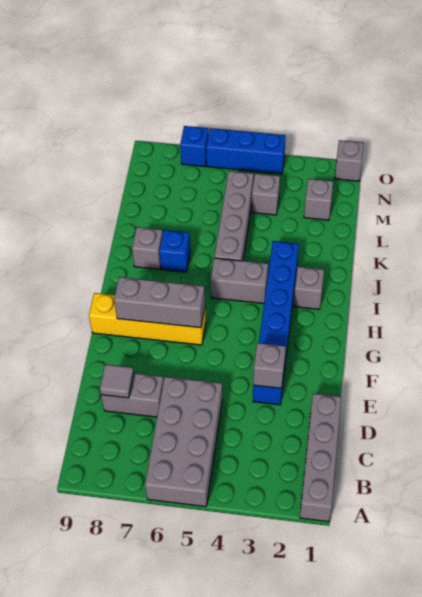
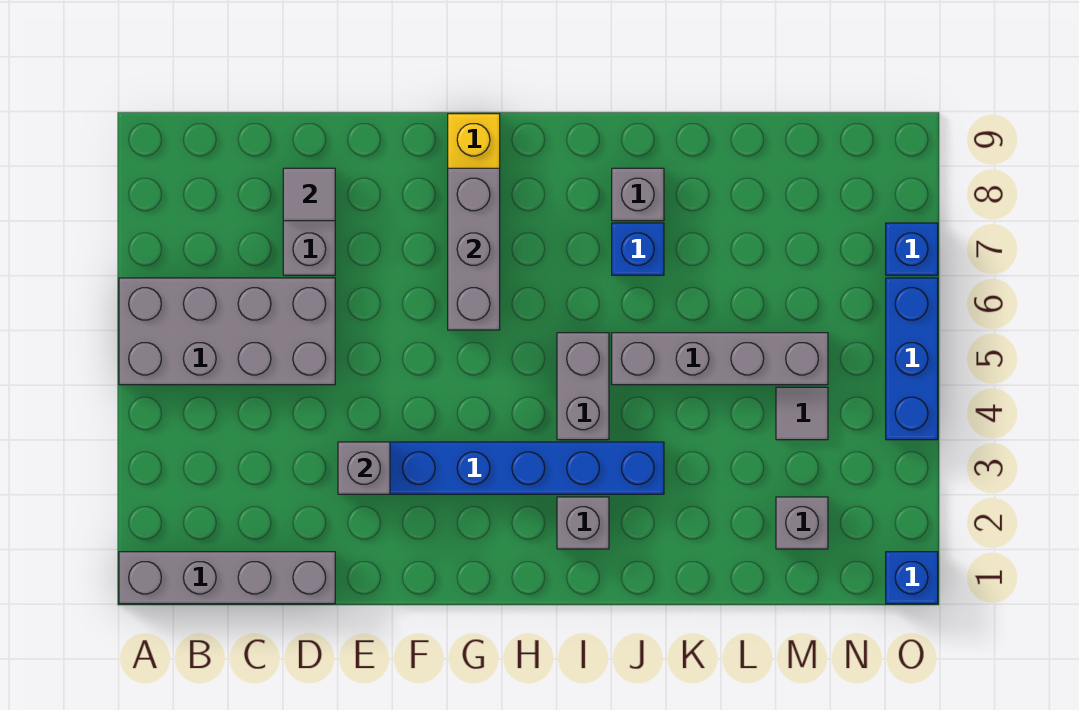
grey brick M4 level 1 -> grey tile M4 level 1
grey brick O1 level 1 -> blue brick O1 level 1

